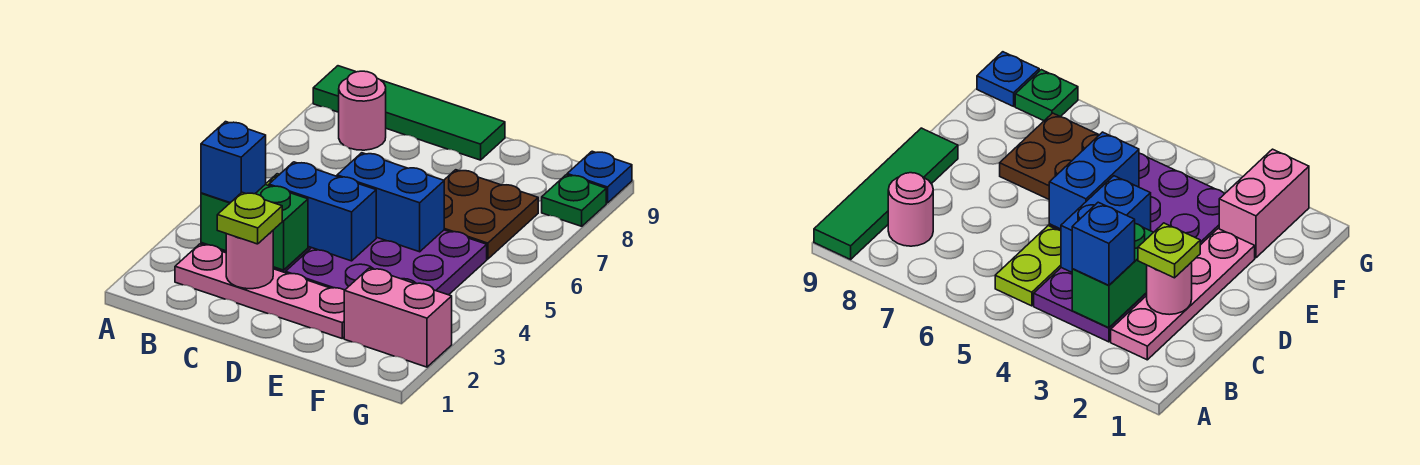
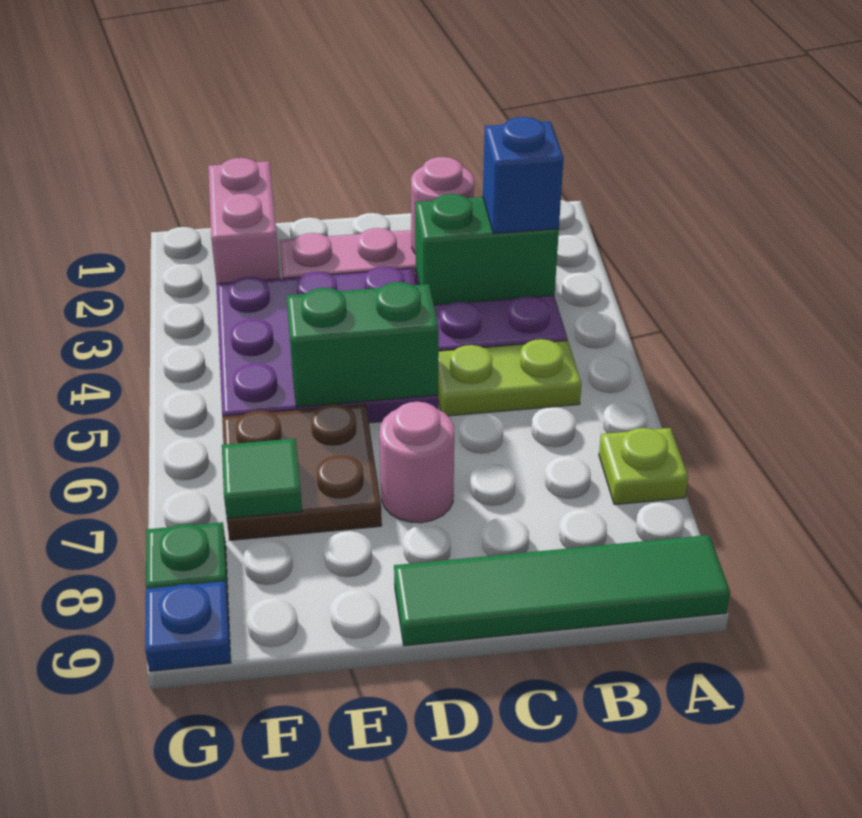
pink round brick B8 level 1 -> pink round brick D7 level 1
lime plate C2 level 3 -> lime plate A7 level 1
blue brick C4:D4 level 2 -> none
blue brick D5:E5 level 2 -> green brick D5:E5 level 2
pink brick F2:G2 level 1 -> pink brick F1:F2 level 1
none -> green tile F7 level 2

